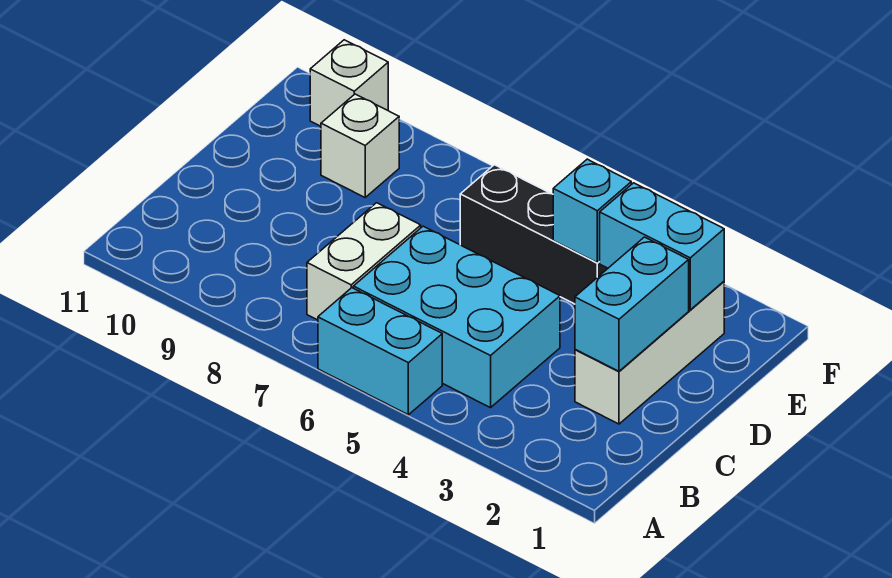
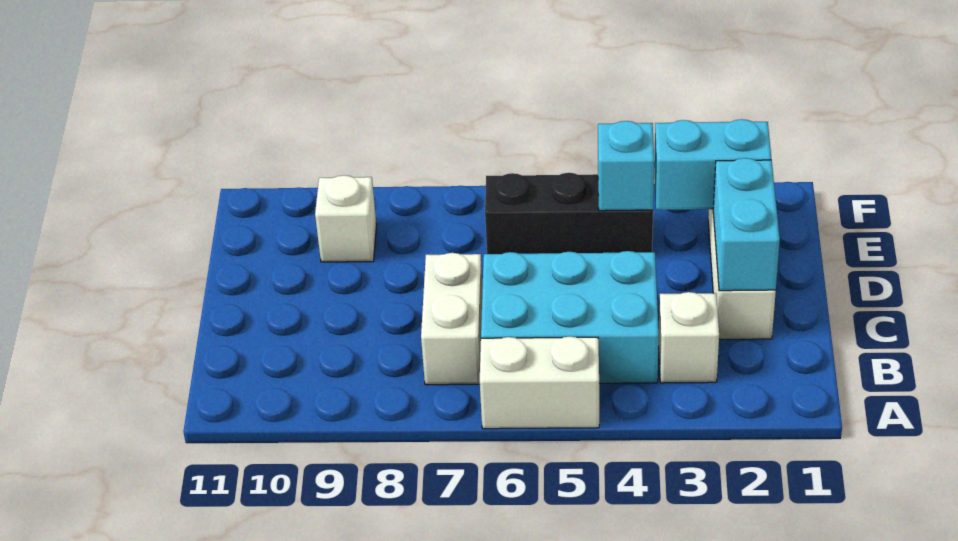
cyan brick A5:A6 level 1 -> white brick A5:A6 level 1
white brick F10 level 1 -> white brick B3 level 1

